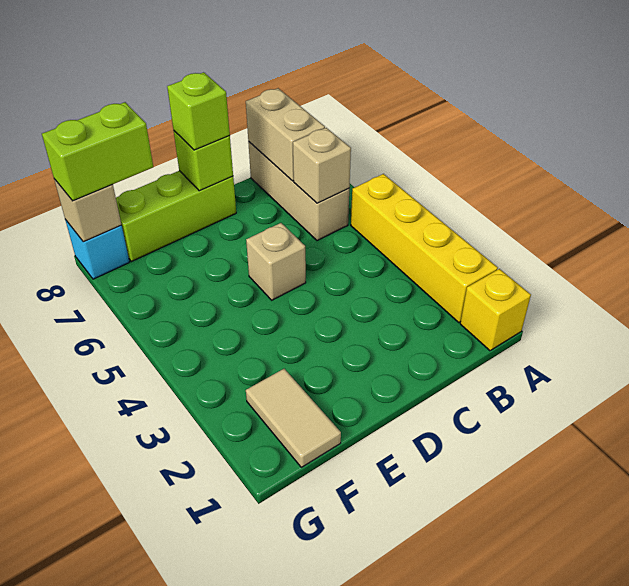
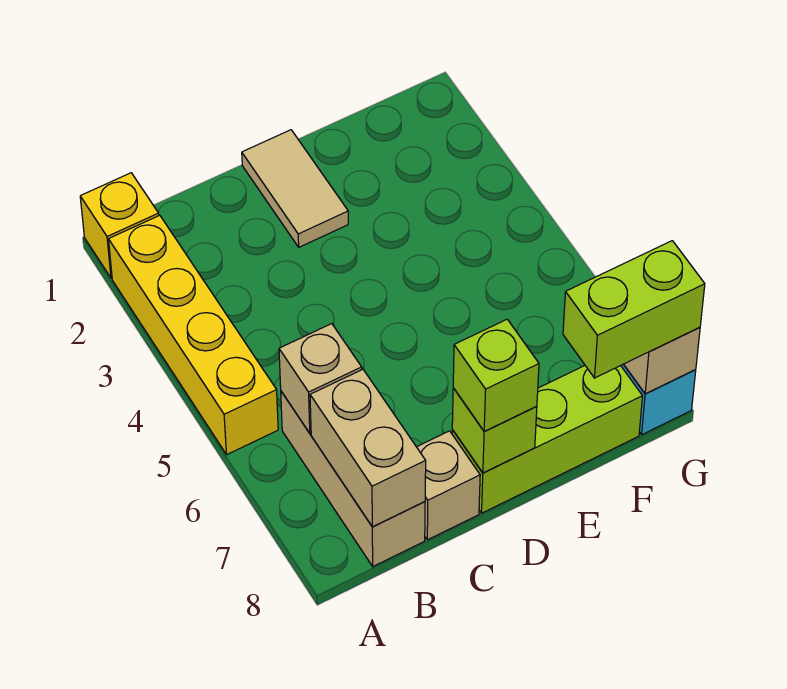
tan brick D5 level 1 -> tan brick C8 level 1
tan tile F1:F2 level 1 -> tan tile D1:D2 level 1

